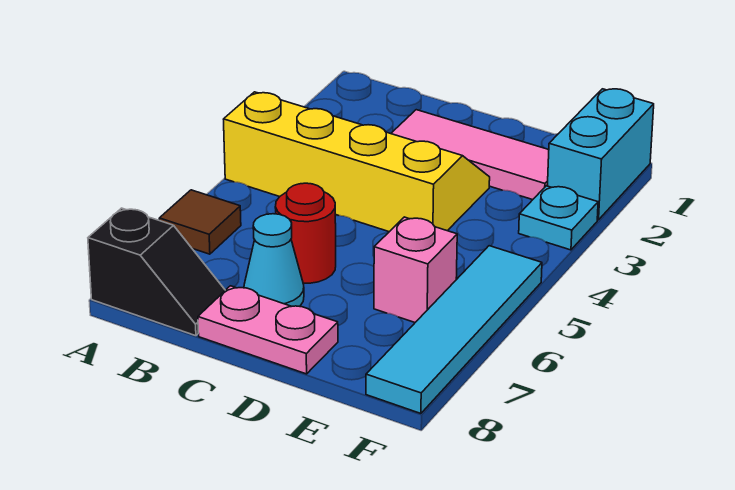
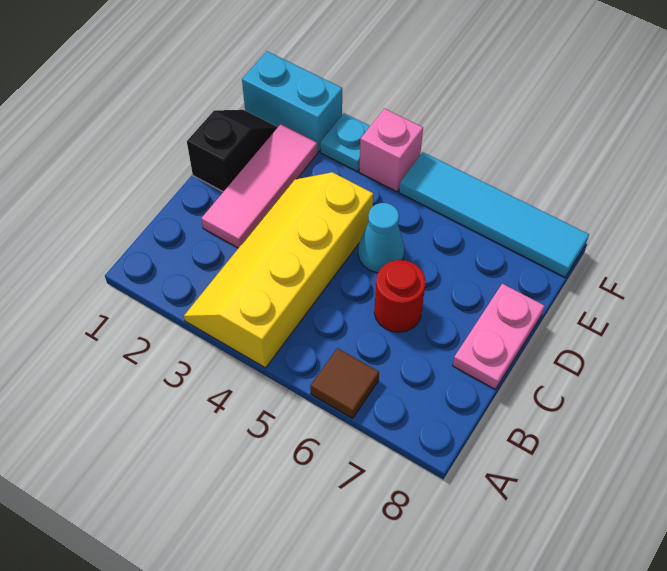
black slope A8:B8 level 1 top A -> black slope D1:E1 level 1 top D
cyan cone C7 level 1 -> cyan cone D5 level 1
pink brick E6 level 1 -> pink brick F4 level 1

